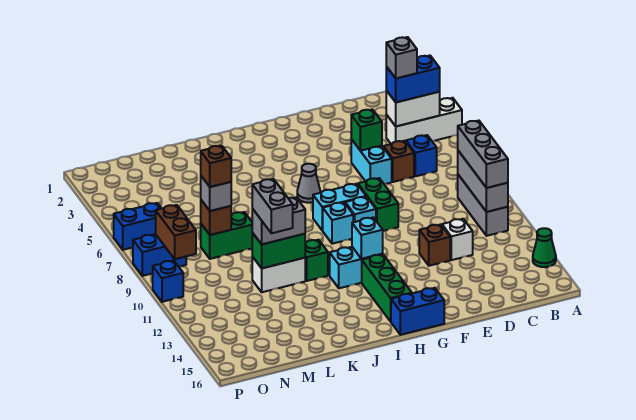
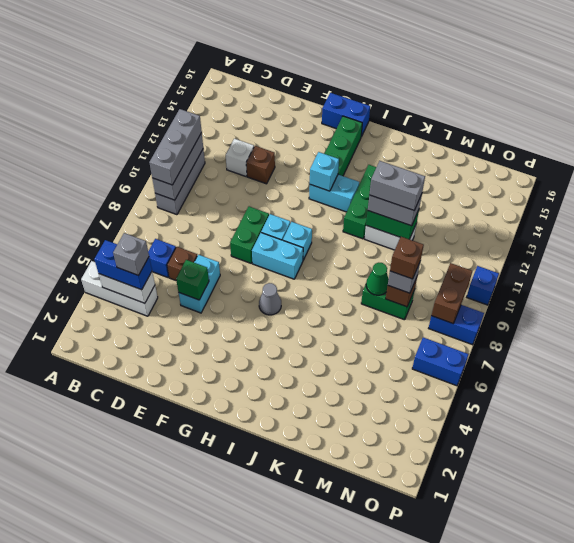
green cone A14 level 1 -> green cone L8 level 2
green brick J11 level 1 -> green brick J11:J13 level 1
grey brick L11:L12 level 4 -> grey brick K11:L11 level 4

